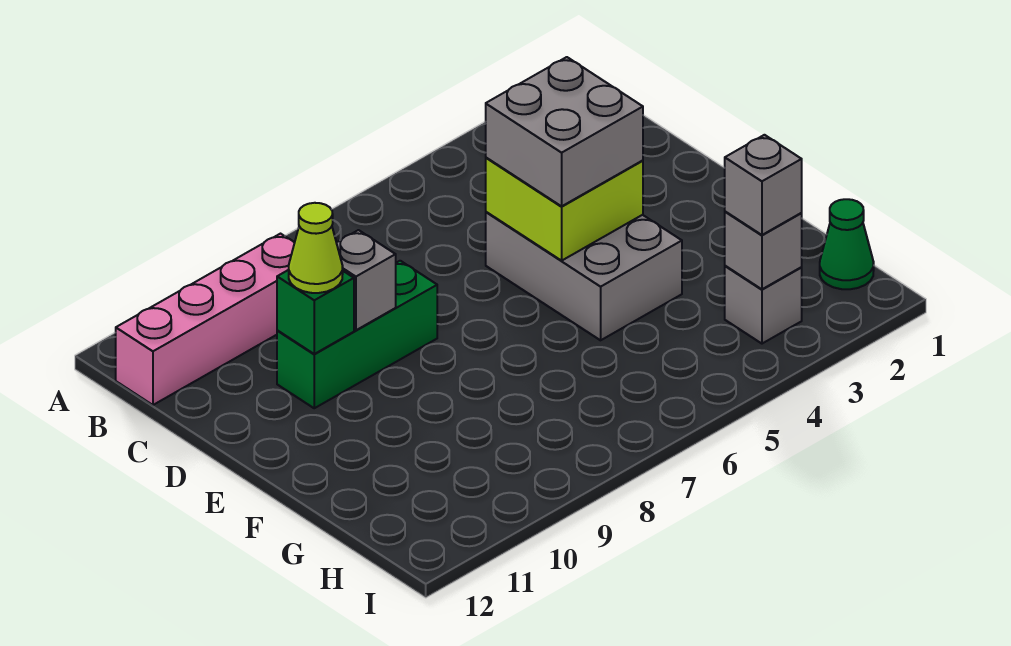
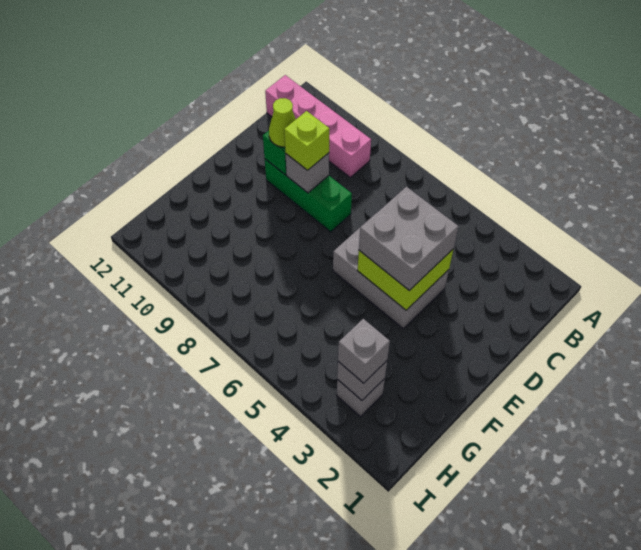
grey brick D4:F5 level 1 -> grey brick D4:E6 level 1
none -> lime brick D9 level 3
green cone H1 level 1 -> none

